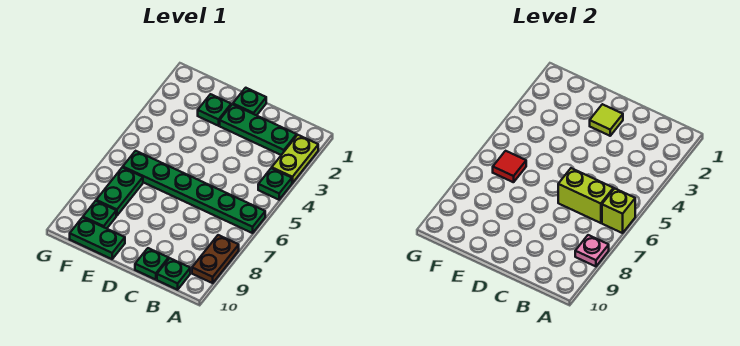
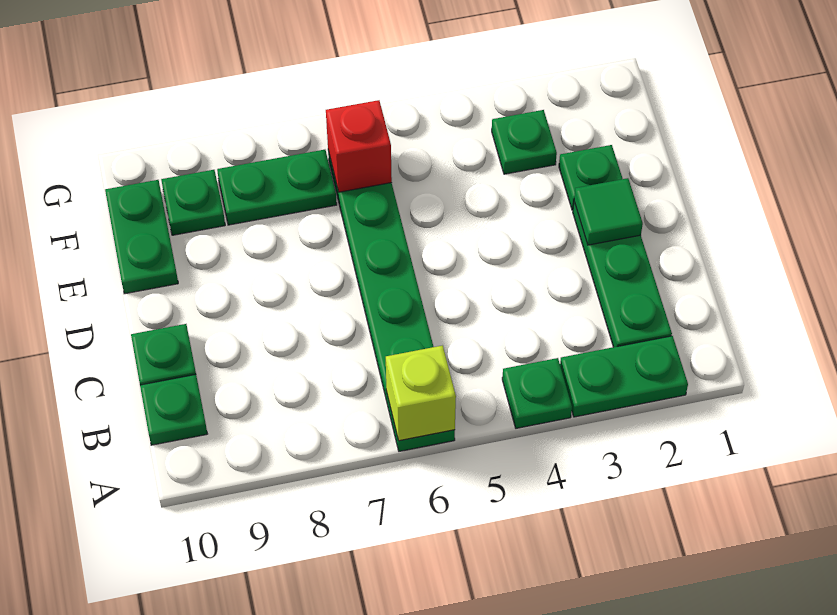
lime plate A2:A3 level 1 -> green plate A2:A3 level 1
brown plate A8:A9 level 1 -> none
pink plate A8 level 2 -> none
lime brick B6:C6 level 2 -> none
green plate D1 level 1 -> green plate F3 level 1
lime tile D2 level 2 -> green tile D2 level 2
red tile F6 level 2 -> red brick F6 level 2

